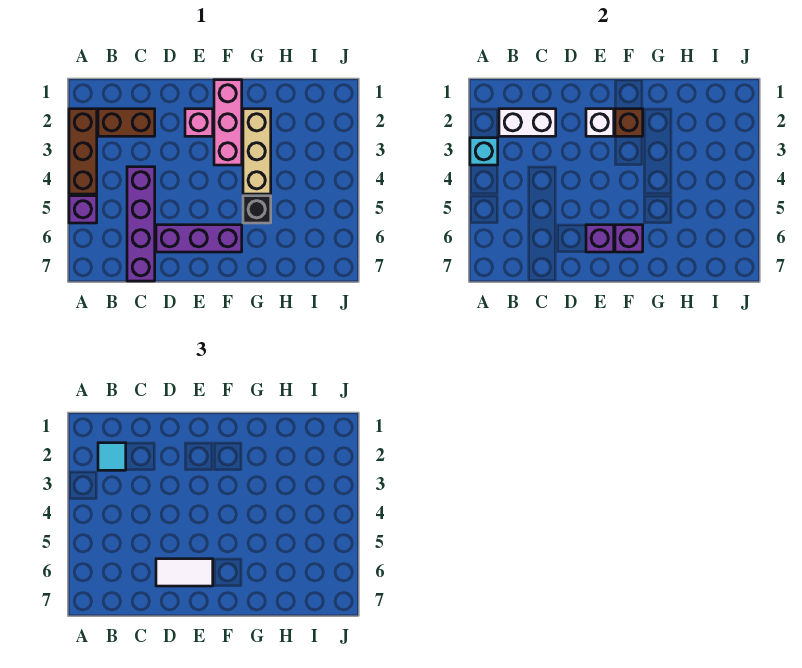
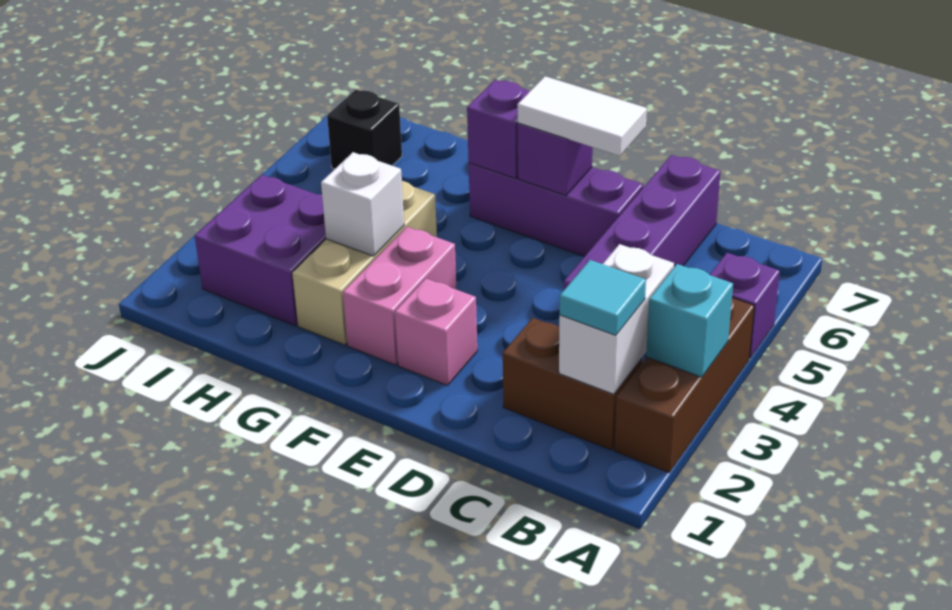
white brick B2:C2 level 2 -> white brick B2:B3 level 2
white brick E2 level 2 -> white brick G3 level 2
pink brick F1:F3 level 1 -> pink brick F2:F3 level 1
brown brick F2 level 2 -> none
black brick G5 level 1 -> black brick I6 level 1
none -> purple brick H2:I3 level 1

